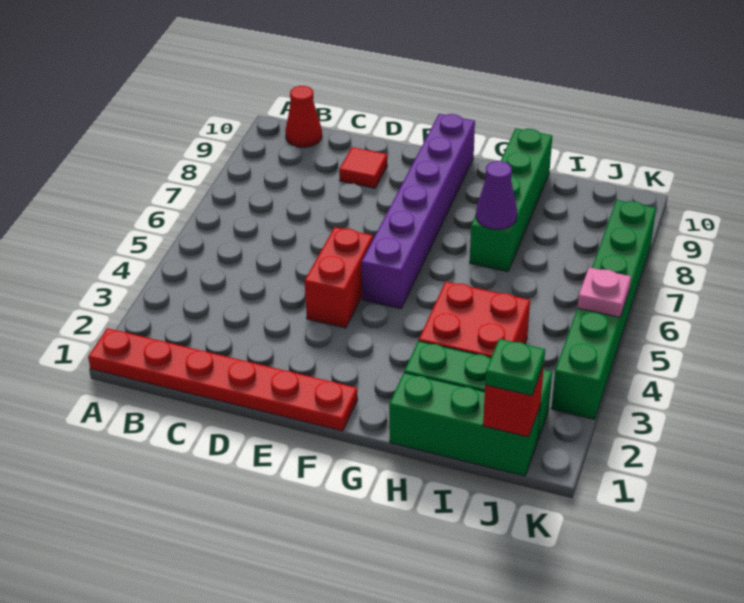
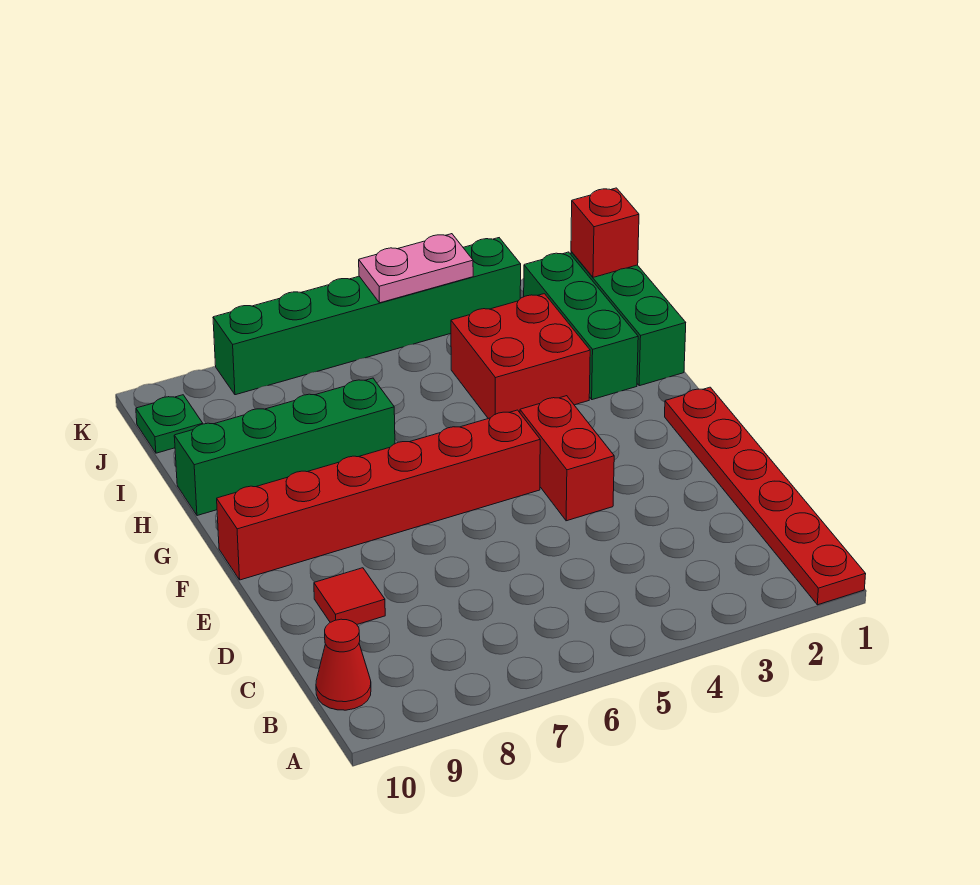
red brick E4:E5 level 1 -> red brick E4:F4 level 1
purple brick F5:F10 level 1 -> red brick F5:F10 level 1
purple cone H7 level 2 -> none
green plate J1 level 3 -> green plate J10 level 1
pink plate K5 level 2 -> pink plate K4:K5 level 2

